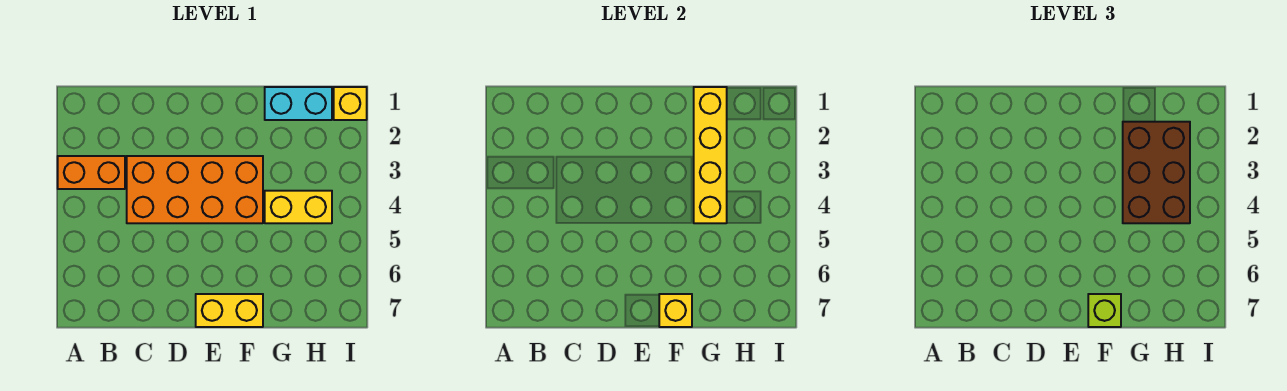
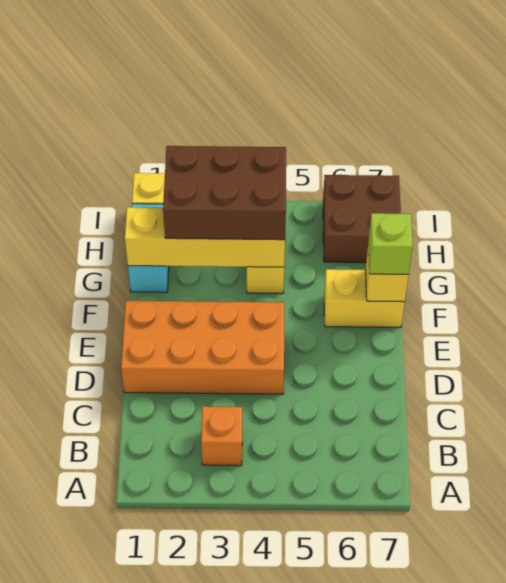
orange brick A3:B3 level 1 -> orange brick B3 level 1
orange brick C3:F4 level 1 -> orange brick D1:E4 level 1
yellow brick E7:F7 level 1 -> yellow brick F6:F7 level 1
none -> brown brick H6:I7 level 1

